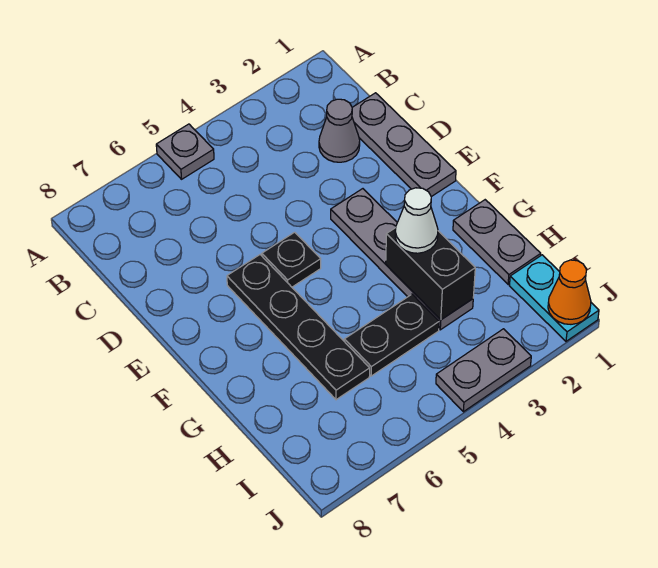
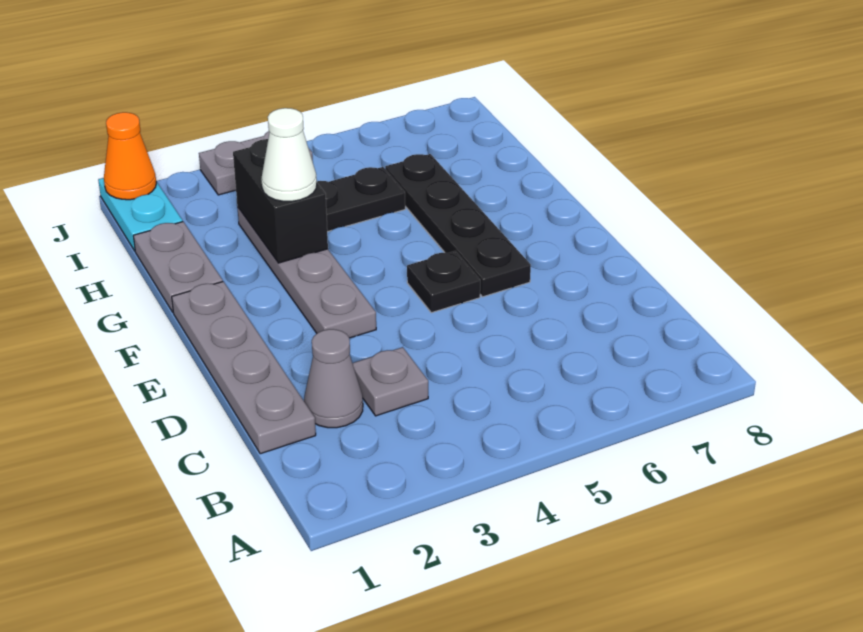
grey plate A5 level 1 -> grey plate C3 level 1
grey plate C1:E1 level 1 -> grey plate C1:F1 level 1

